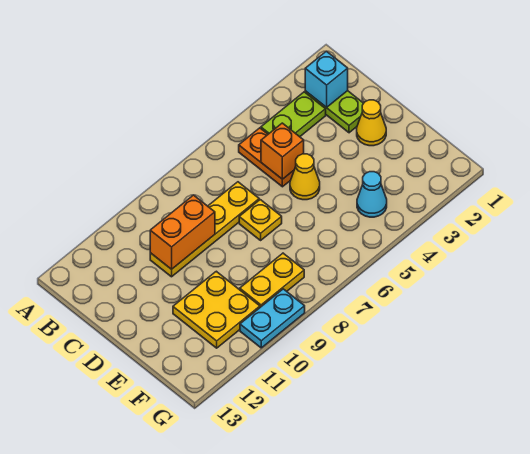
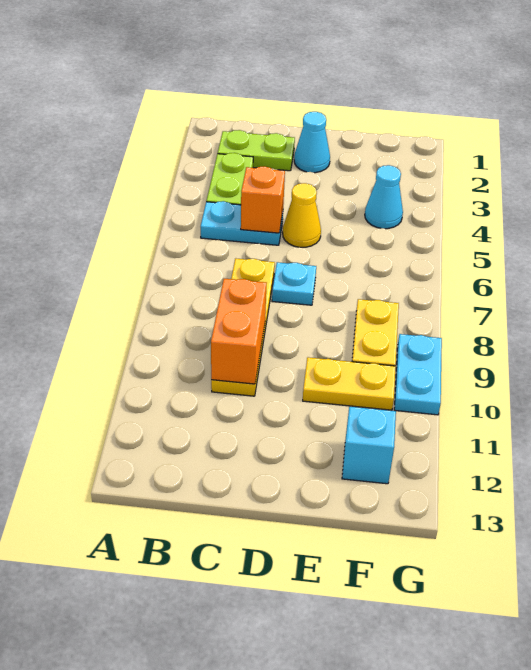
cyan brick B2 level 2 -> cyan brick F12 level 1
orange plate B5:C5 level 1 -> cyan plate B5:C5 level 1
yellow cone D2 level 1 -> cyan cone D2 level 1
yellow plate D7 level 1 -> cyan plate D7 level 1
yellow plate E10:F11 level 1 -> yellow plate E10:F10 level 1

